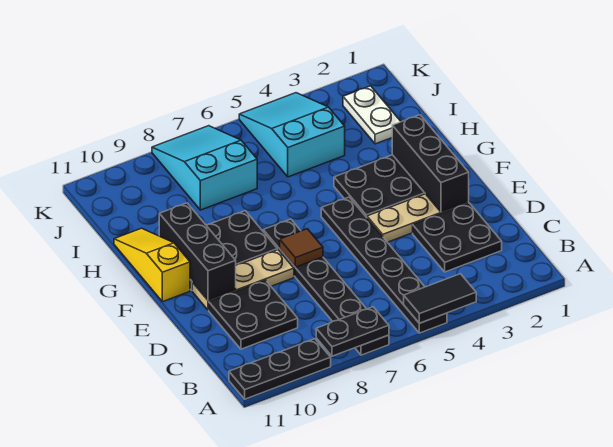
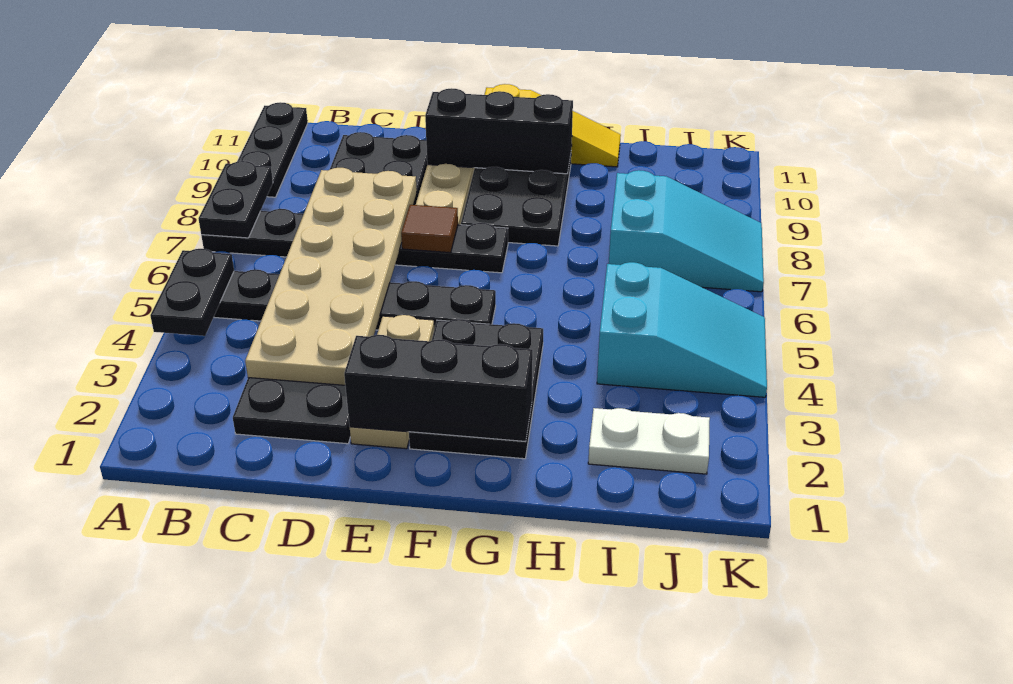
black tile A4:A5 level 2 -> black plate A4:A5 level 2
none -> tan plate C3:D8 level 2

